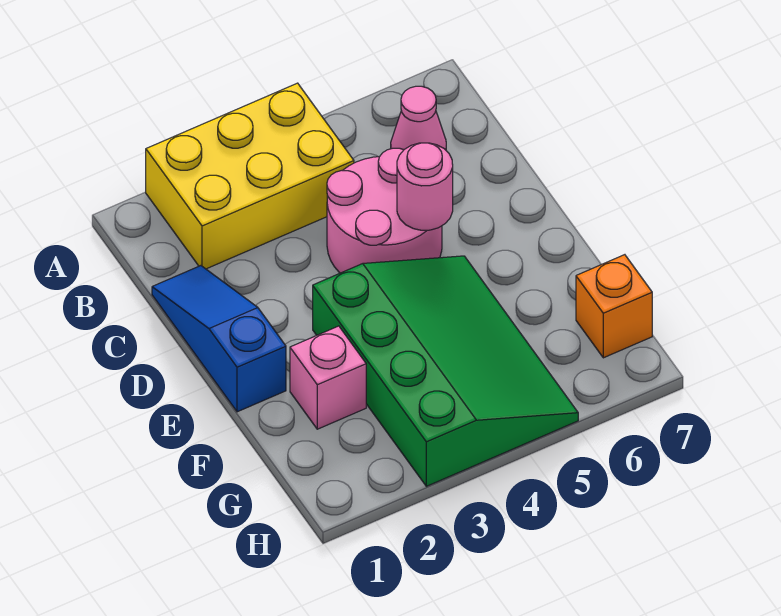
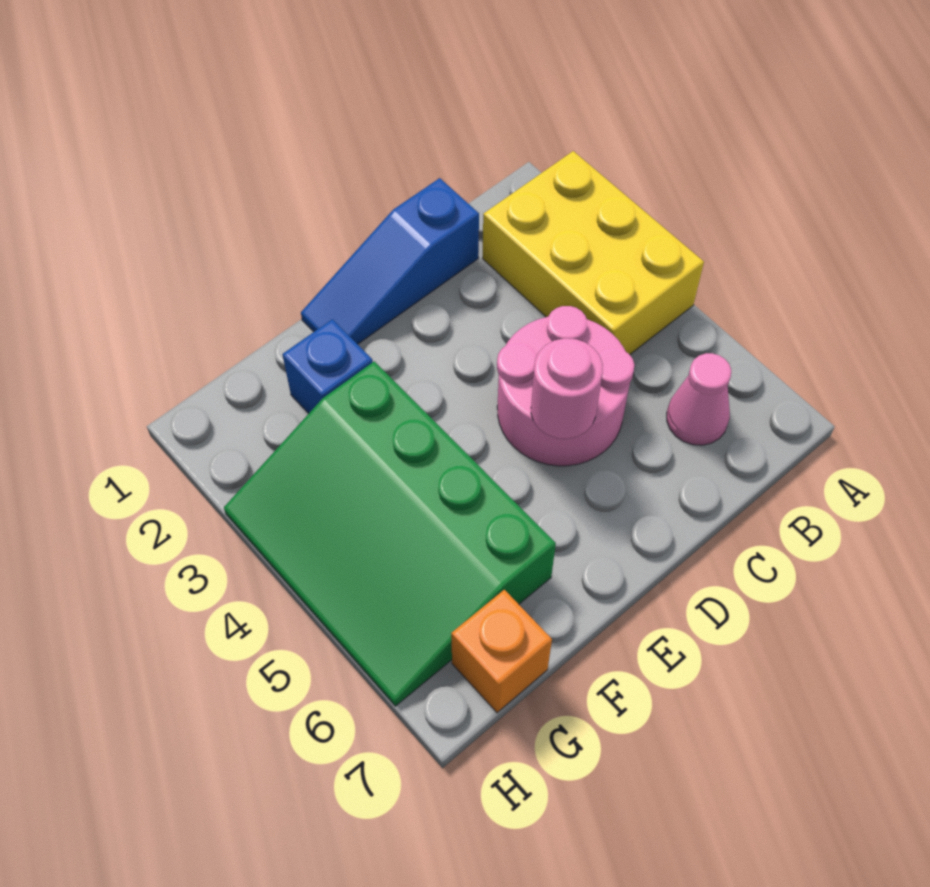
blue slope C1:E1 level 1 top E -> blue slope C1:E1 level 1 top C
green slope E3:H5 level 1 top 3 -> green slope F3:H6 level 1 top F
pink brick F2 level 1 -> blue brick F2 level 1

